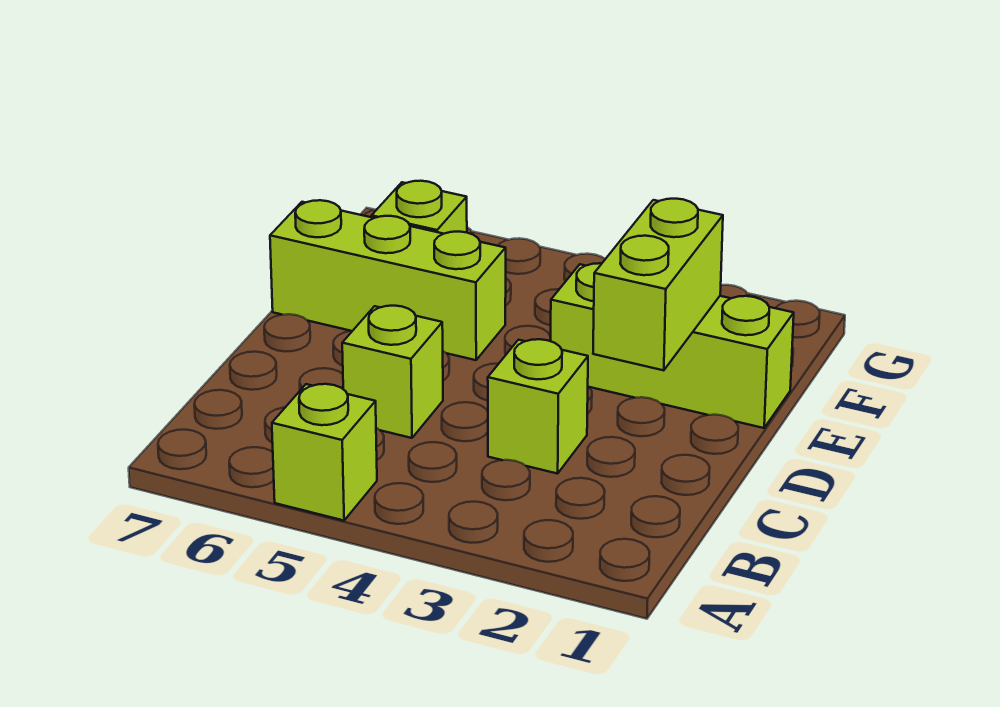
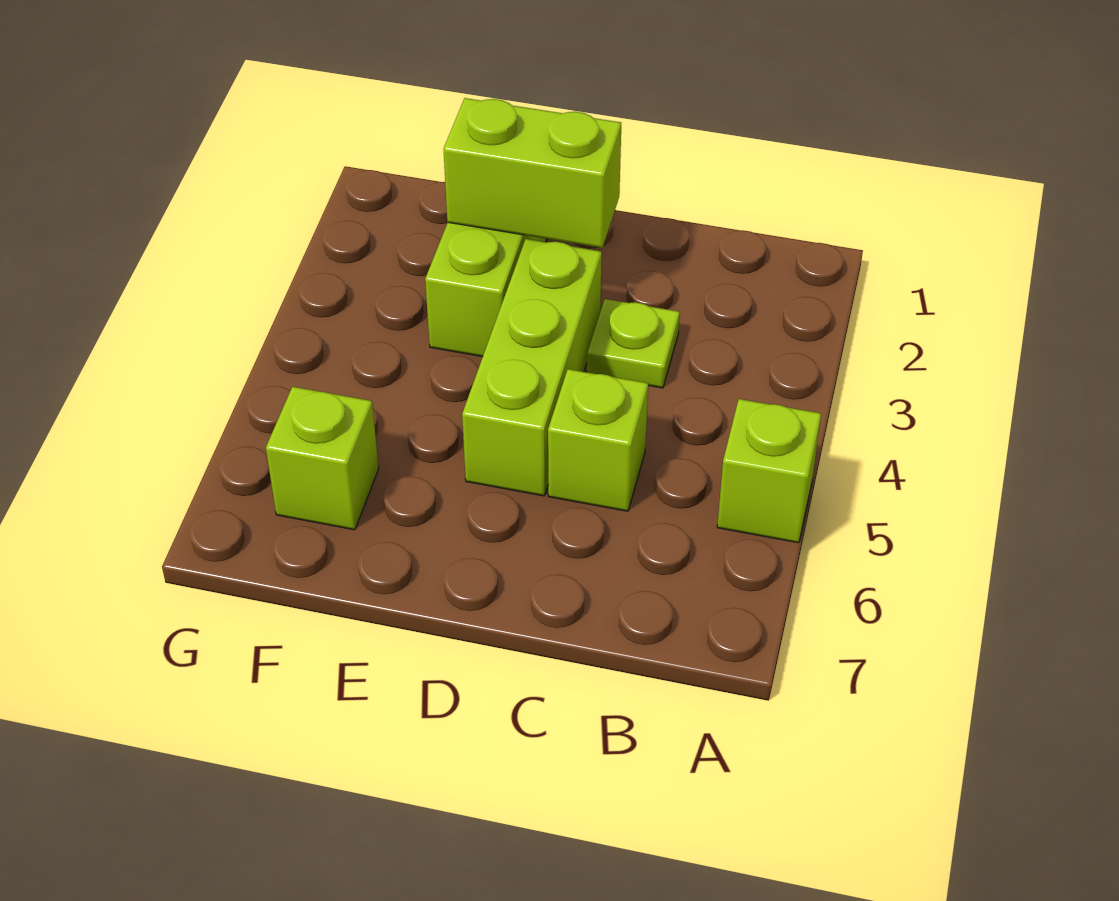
lime brick C3 level 1 -> lime plate C3 level 1
lime brick E5:E7 level 1 -> lime brick D3:D5 level 1

